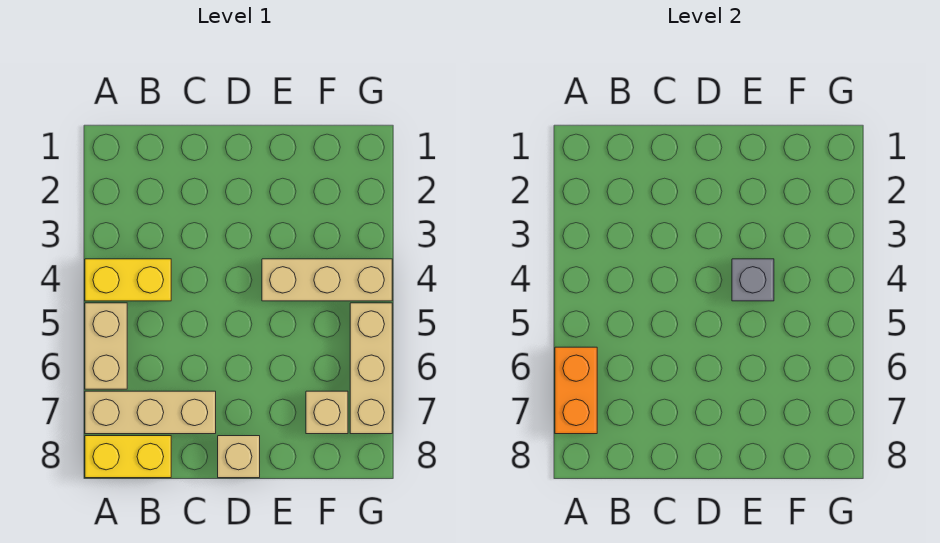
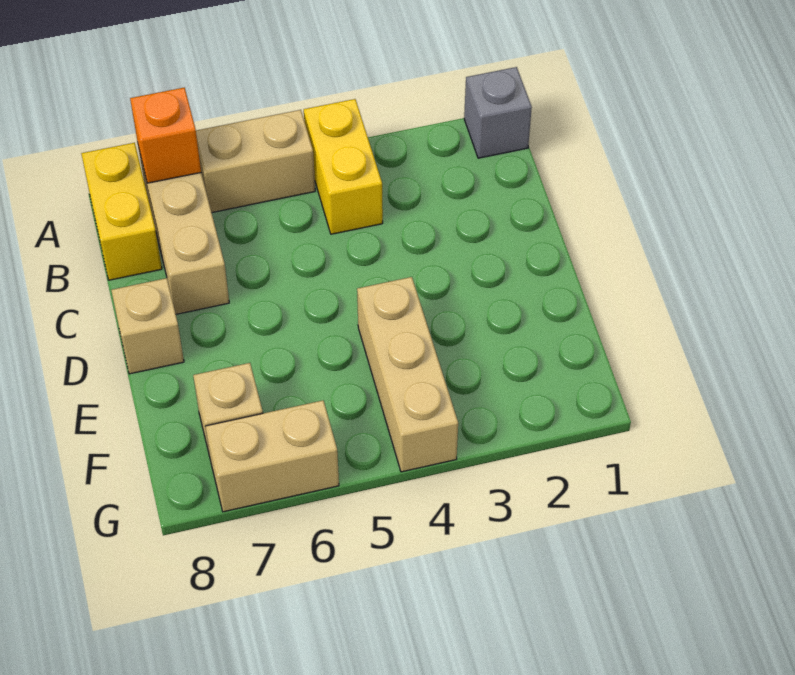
orange brick A6:A7 level 2 -> orange brick A7 level 2
grey brick E4 level 2 -> grey brick A1 level 1
tan brick G5:G7 level 1 -> tan brick G6:G7 level 1

